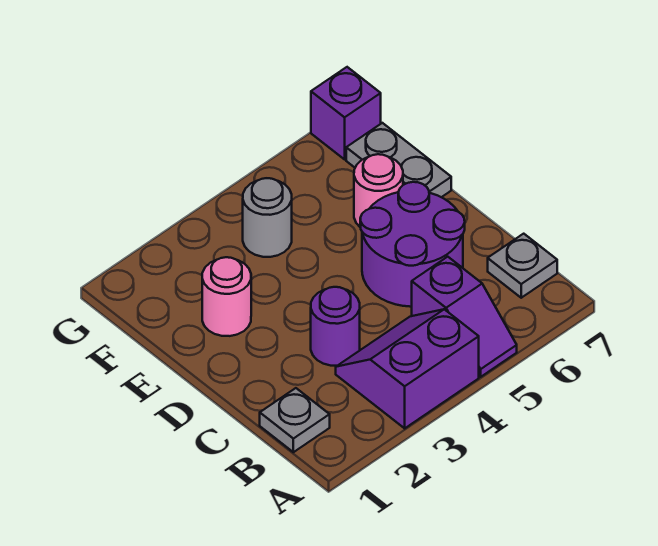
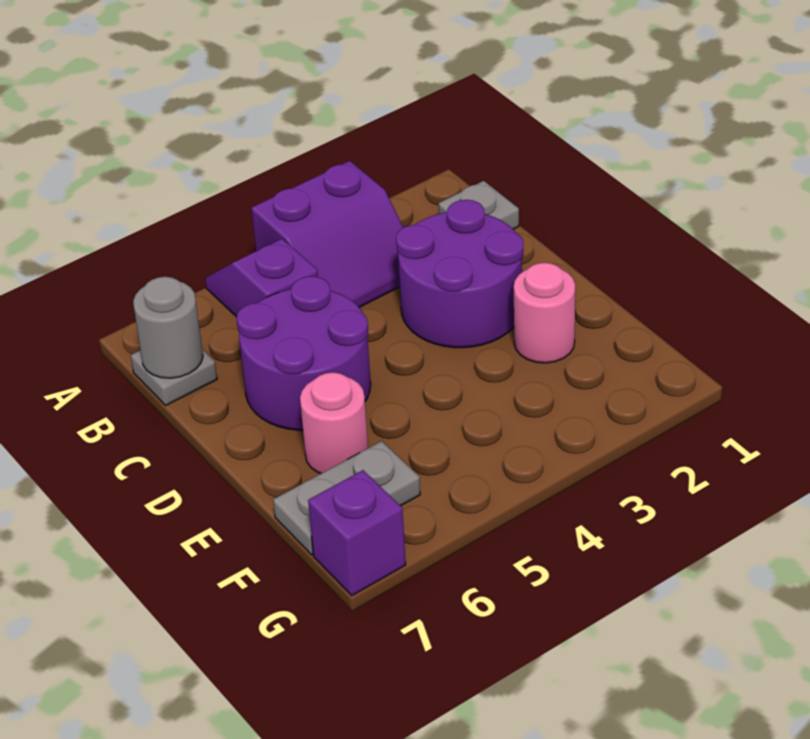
purple round brick C3 level 1 -> purple round brick C2:D3 level 1
grey plate E7:F7 level 1 -> grey plate F6:F7 level 1
grey round brick F4 level 1 -> grey round brick B7 level 2

